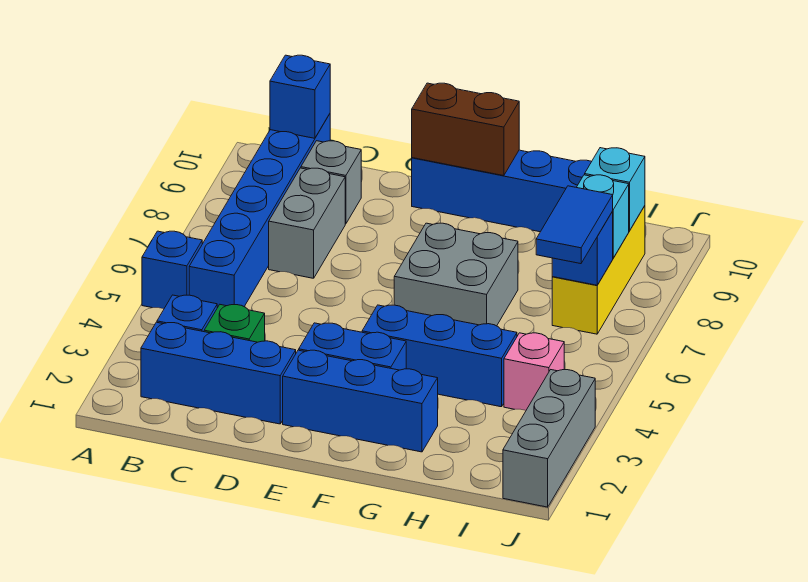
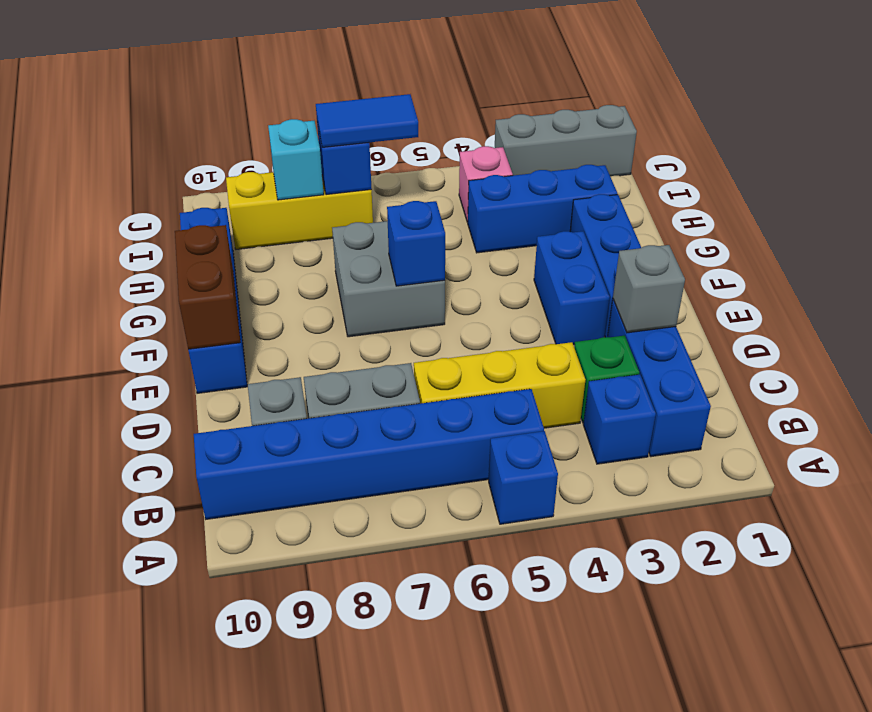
blue brick B10 level 2 -> blue brick F6 level 2
none -> yellow brick C4:C6 level 1
none -> grey brick D2 level 2
blue brick F4:H4 level 1 -> blue brick H2:H4 level 1
cyan brick I9 level 2 -> none

